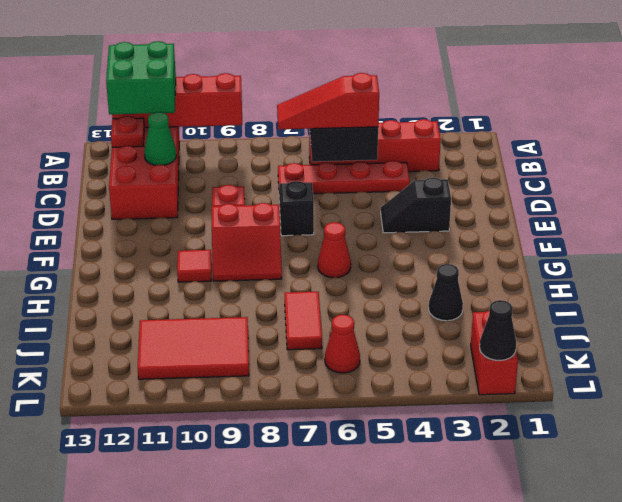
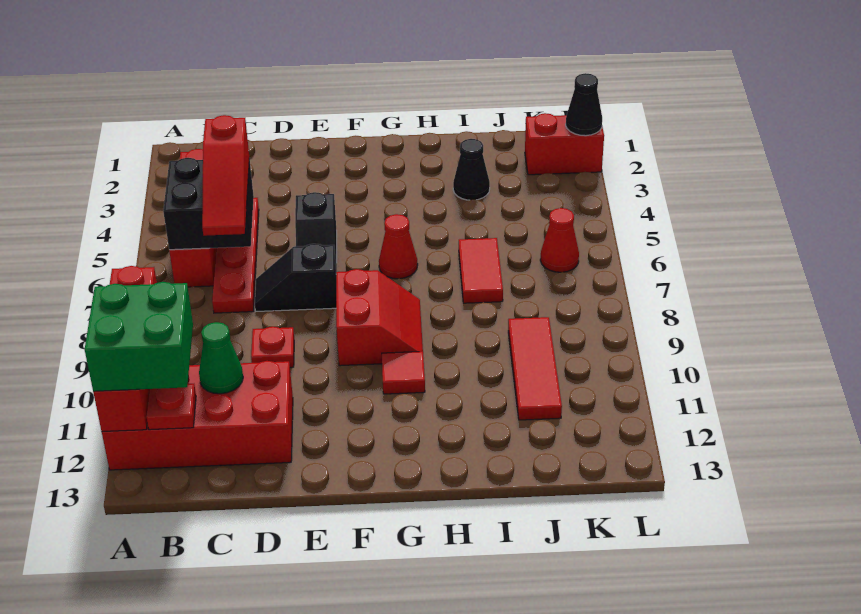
black slope E3:E4 level 1 top 3 -> black slope E5:E6 level 1 top 5
red tile I7:J7 level 1 -> red tile I6:I7 level 1
red tile J9:K11 level 1 -> red tile J9:J11 level 1

